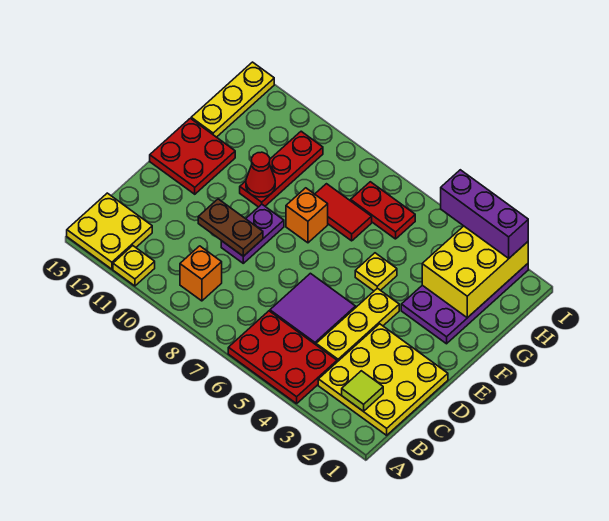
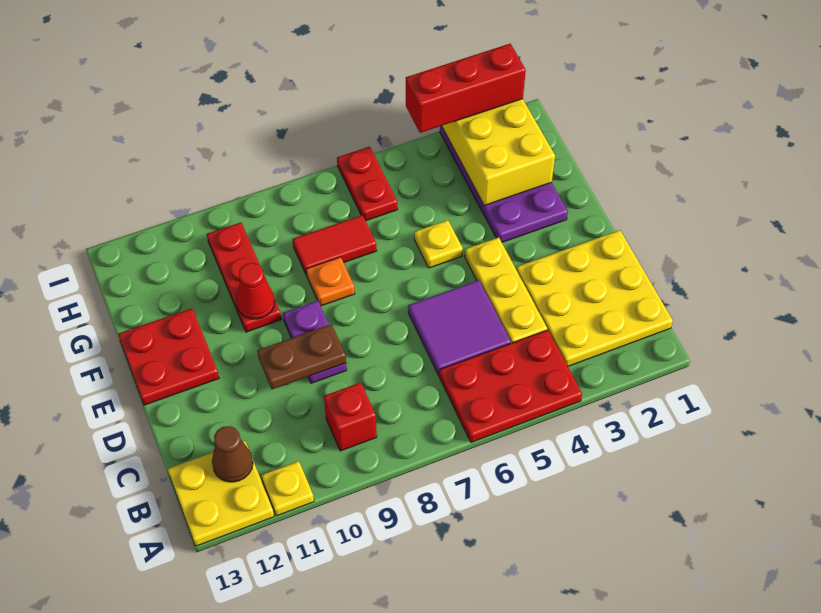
lime tile B2 level 2 -> none
orange brick B9 level 1 -> red brick B9 level 1
none -> brown cone B12 level 2
orange brick F8 level 1 -> orange plate F8 level 1
yellow plate G13:I13 level 1 -> none
red plate H6:H7 level 1 -> red plate H6:I6 level 1
purple brick I2:I4 level 3 -> red brick I2:I4 level 3

